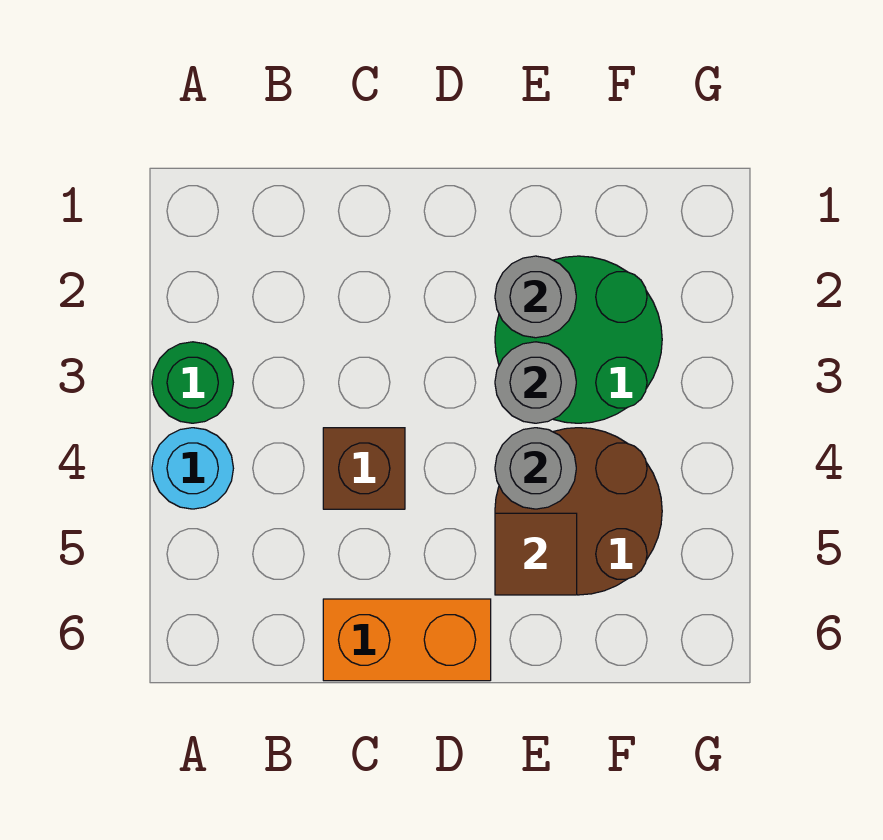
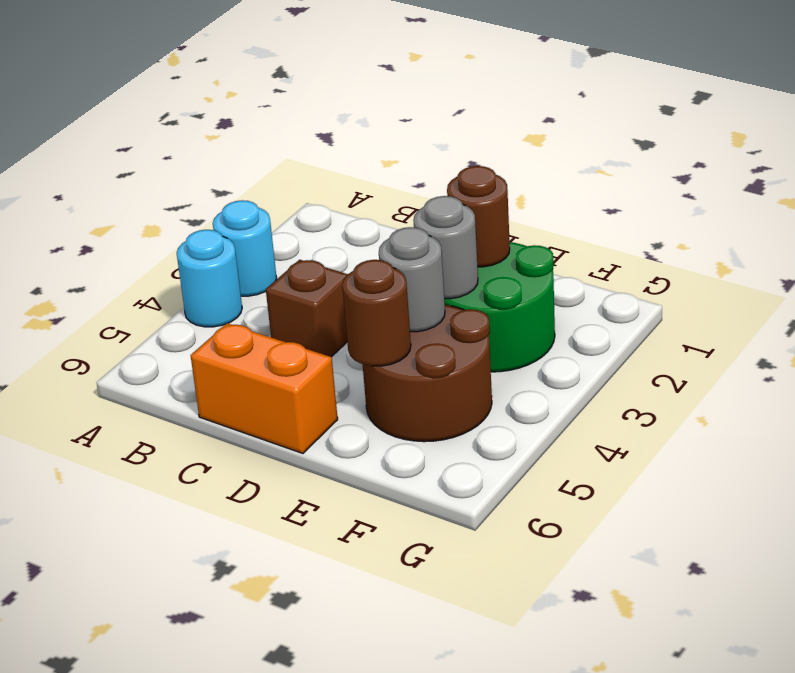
green round brick A3 level 1 -> cyan round brick A3 level 1
grey round brick E2 level 2 -> brown round brick E2 level 2
brown tile E5 level 2 -> brown round brick E5 level 2

